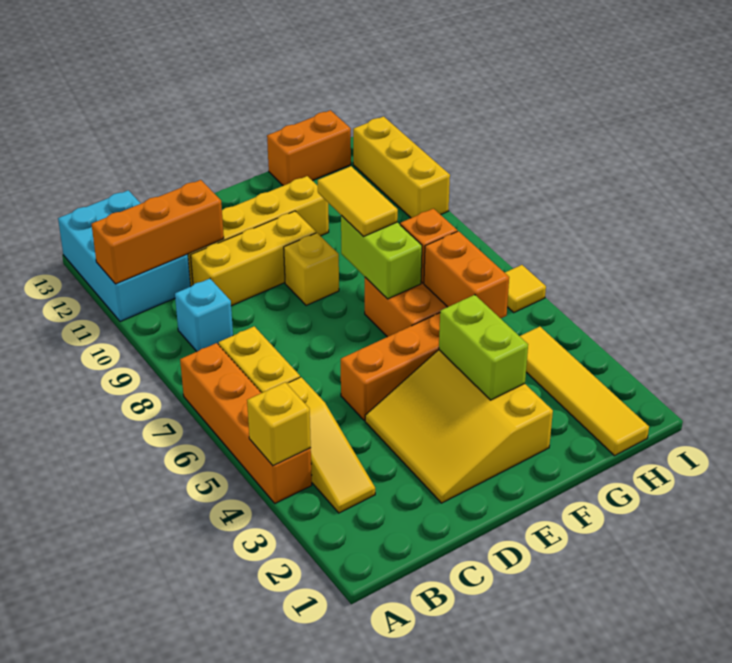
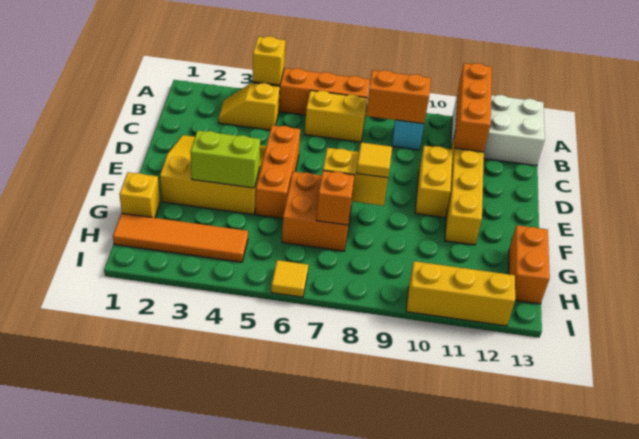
cyan brick A11:B13 level 1 -> white brick A11:B13 level 1
yellow slope B3:B5 level 1 top 5 -> yellow slope B3:B4 level 1 top 4
yellow brick C10:E10 level 1 -> yellow brick D10:E10 level 1
yellow brick E9 level 1 -> yellow brick G1 level 1
lime brick F7:F8 level 2 -> yellow brick F7:F8 level 2
yellow tile F8:F9 level 3 -> yellow tile F8 level 3
orange brick G5:G6 level 2 -> orange brick B8:B9 level 2
yellow tile H1:H4 level 1 -> orange tile H1:H4 level 1

